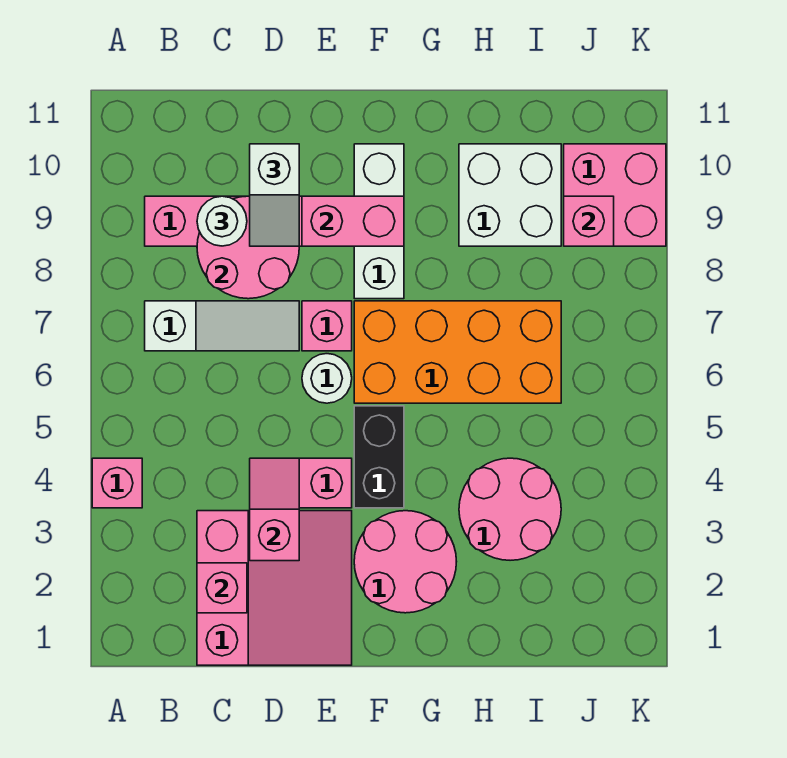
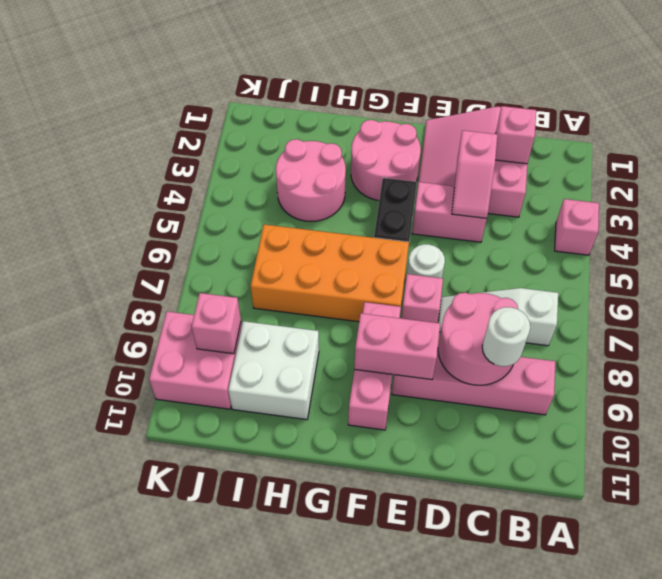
white slope D9:D10 level 3 top 10 -> none
white brick F8:F10 level 1 -> pink brick F8:F10 level 1

